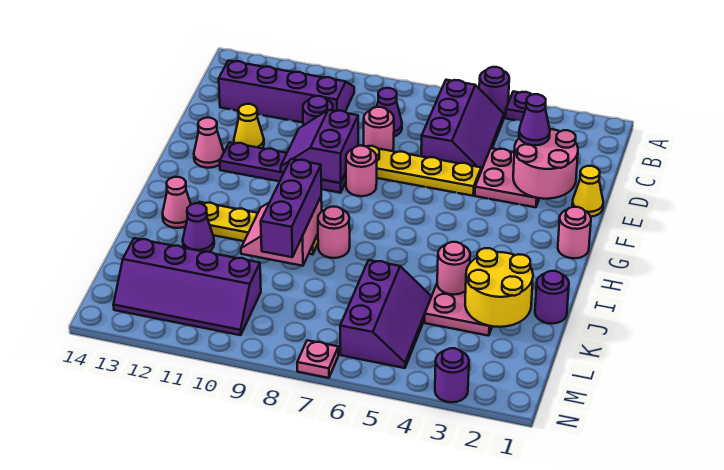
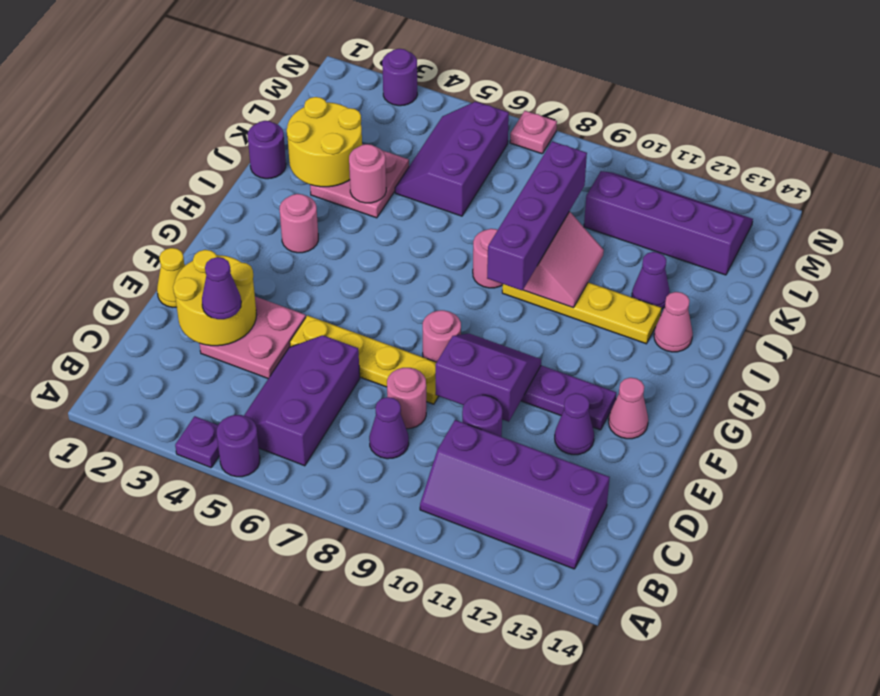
pink round brick D2:E3 level 2 -> yellow round brick D2:E3 level 2
purple slope E9:F10 level 2 top 9 -> purple slope E9:F10 level 2 top E
yellow cone E12 level 1 -> purple cone E12 level 1
pink round brick G1 level 1 -> pink round brick H3 level 1
purple brick I9:K9 level 3 -> purple brick H9:K9 level 3

